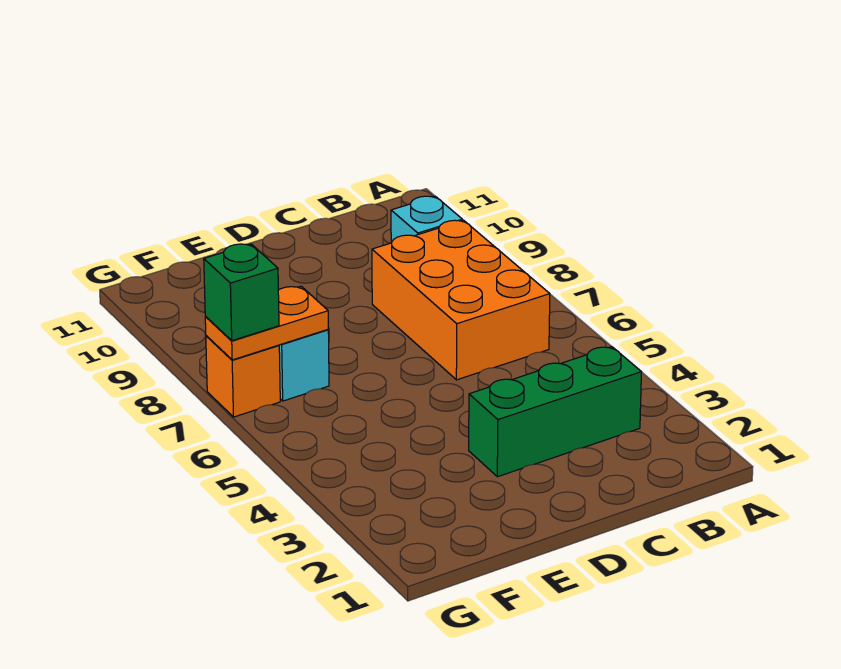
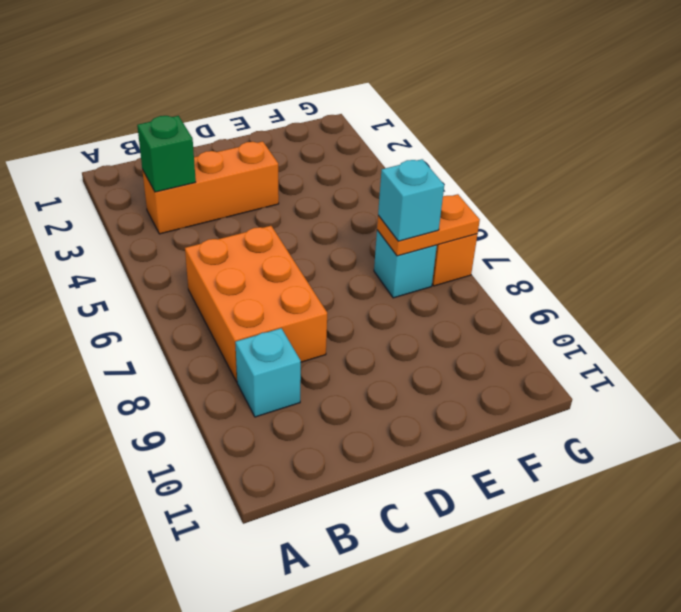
green brick B3:D3 level 1 -> orange brick B3:D3 level 1
none -> cyan brick F7 level 3
green brick G7 level 3 -> green brick B3 level 2

